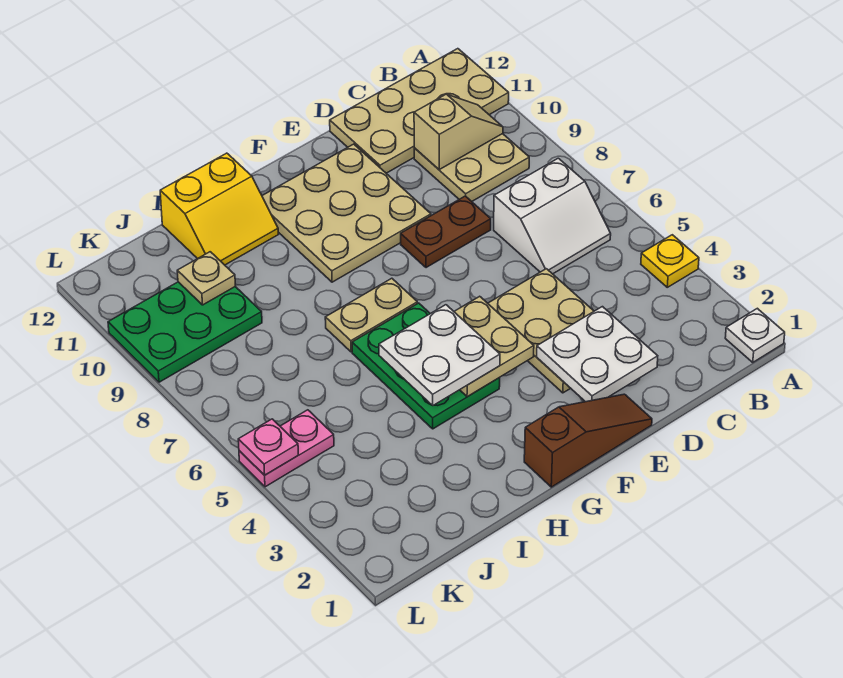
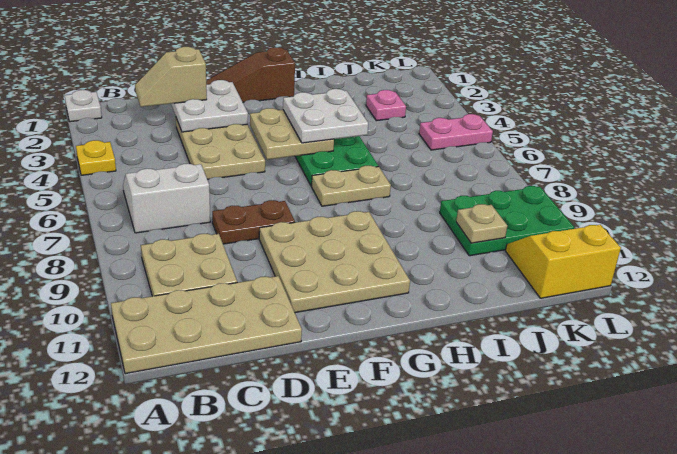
tan slope B10:C10 level 2 top C -> tan slope C2:D2 level 3 top D
yellow slope H11:I12 level 1 top 12 -> yellow slope K11:L12 level 1 top 12
pink plate L5 level 2 -> pink plate J3 level 1

